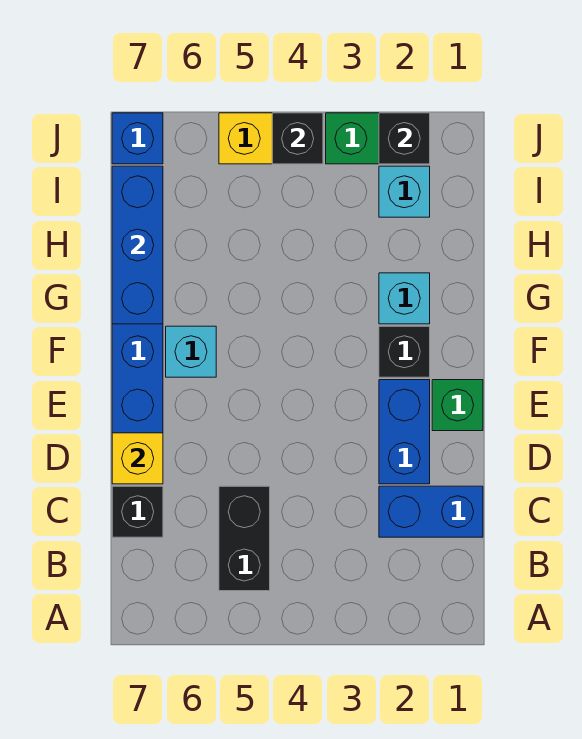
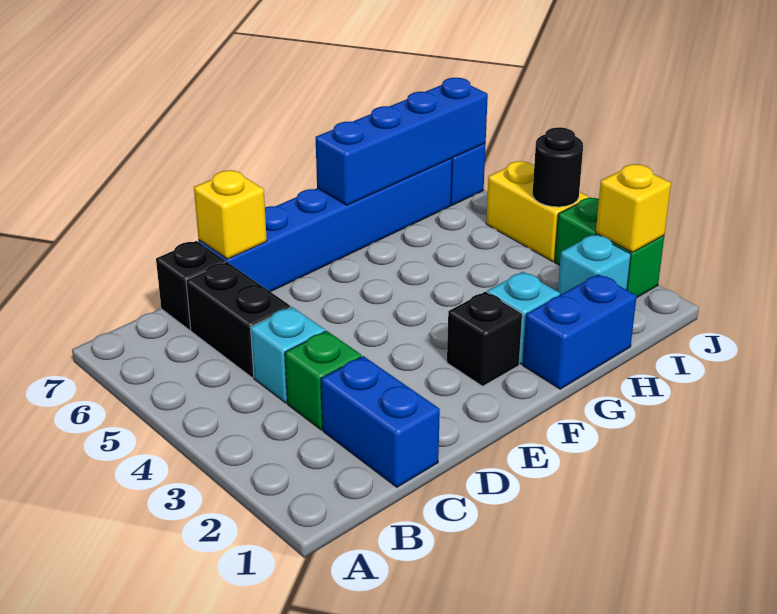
black brick B5:C5 level 1 -> black brick C5:C6 level 1
blue brick D2:E2 level 1 -> blue brick G1:H1 level 1
green brick E1 level 1 -> green brick C3 level 1
cyan brick F6 level 1 -> cyan brick C4 level 1
blue brick G7:I7 level 2 -> blue brick G7:J7 level 2
black brick J2 level 2 -> yellow brick J2 level 2
black brick J4 level 2 -> black round brick J4 level 2

